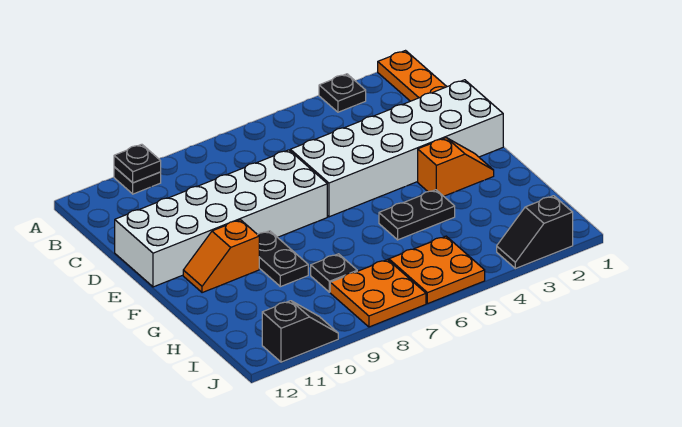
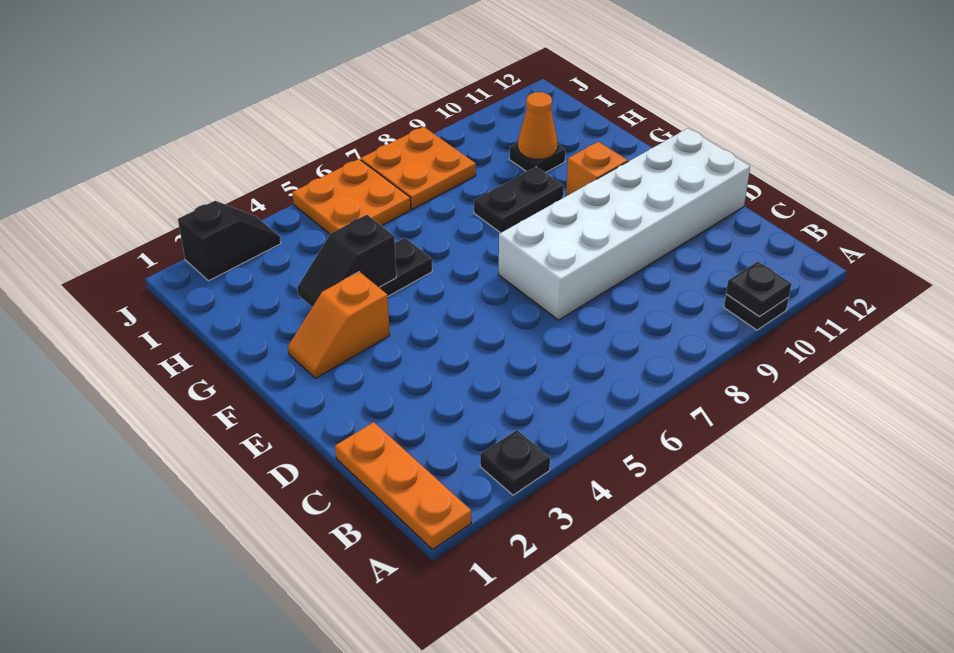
white brick D1:E6 level 1 -> none
black plate F9:G9 level 1 -> black plate G8:G9 level 1
black plate H8 level 1 -> black plate H10 level 1
none -> orange cone H10 level 2
black slope J10:J11 level 1 top 11 -> black slope G3:G4 level 2 top 4

